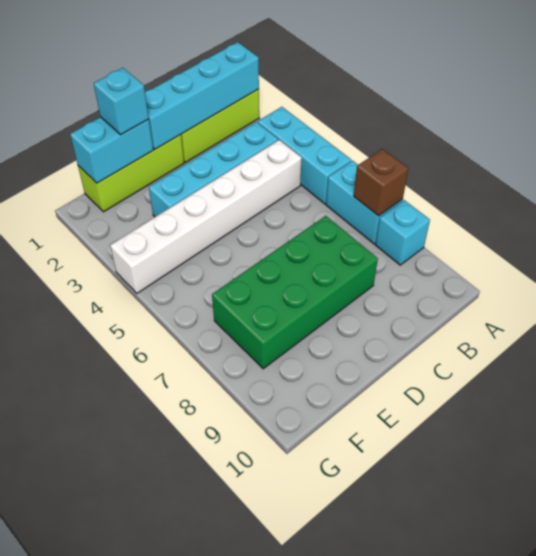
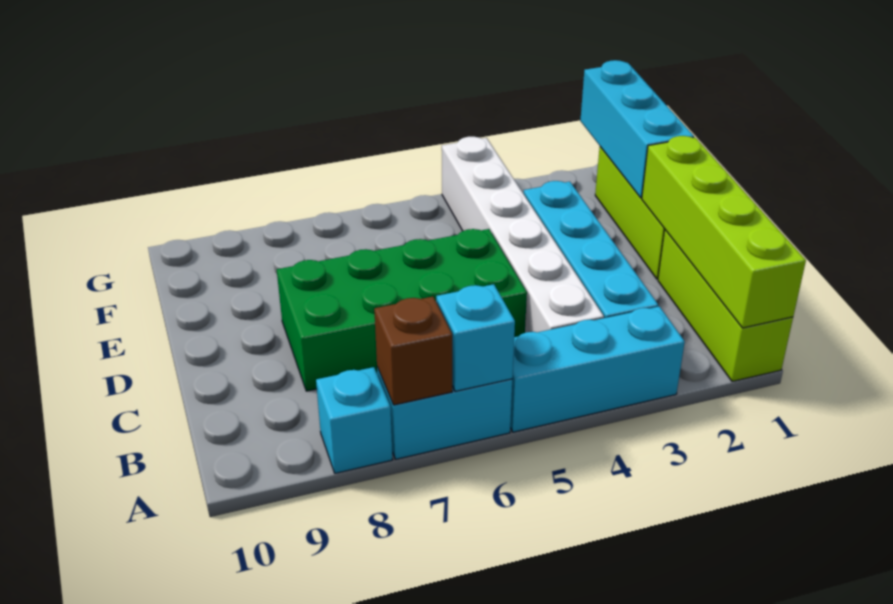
cyan brick A1:D1 level 2 -> lime brick A1:D1 level 2
green brick C7:F8 level 1 -> green brick C5:D8 level 1
cyan brick E1:F1 level 2 -> cyan brick E1:G1 level 2
cyan brick E1 level 3 -> cyan brick A6 level 2

